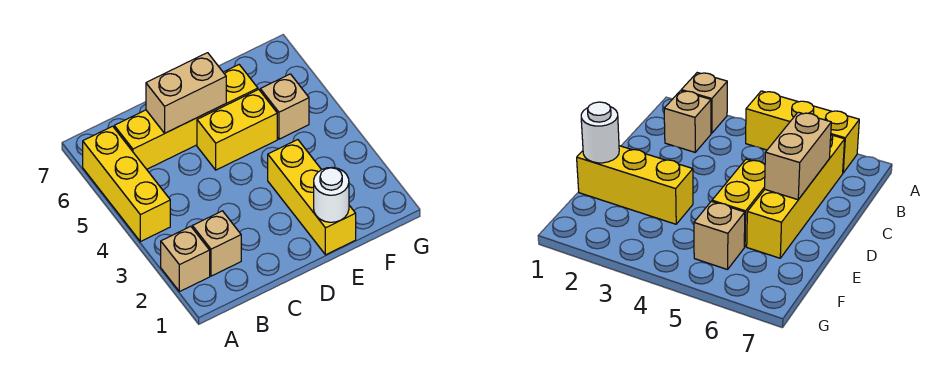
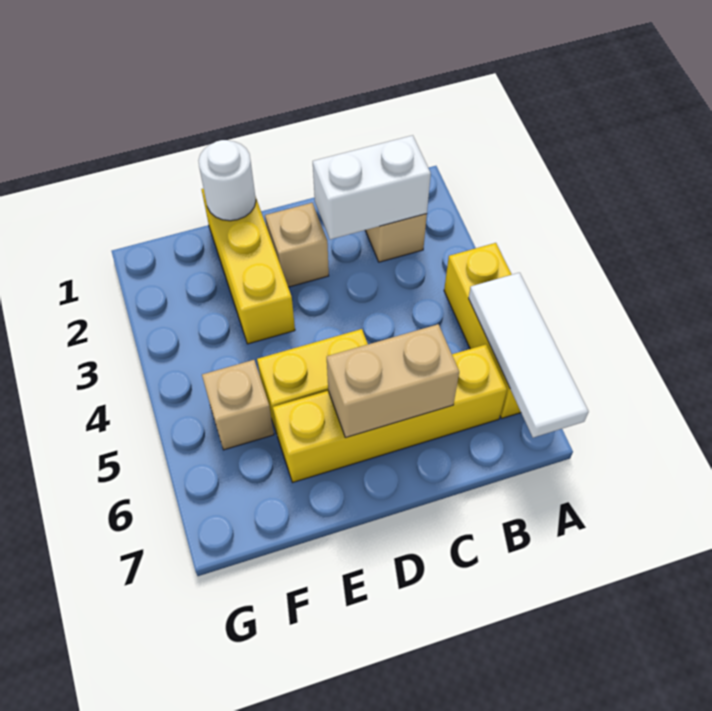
tan brick A2 level 1 -> tan brick D2 level 1
none -> white tile A5:A7 level 2
none -> white brick B2:C2 level 2

